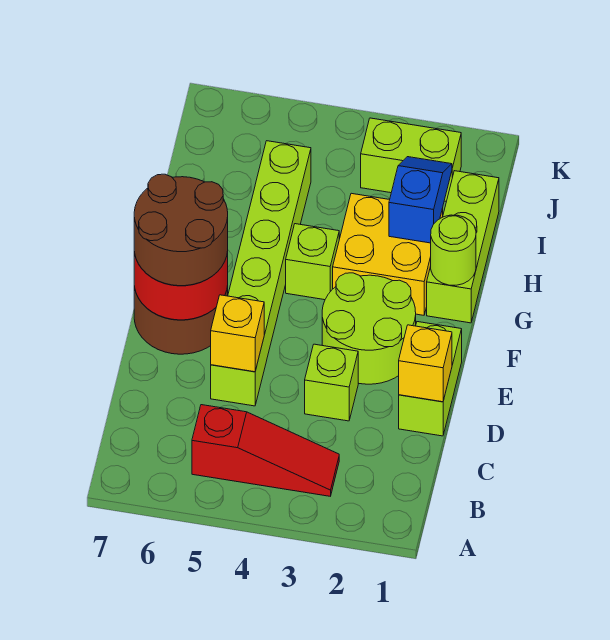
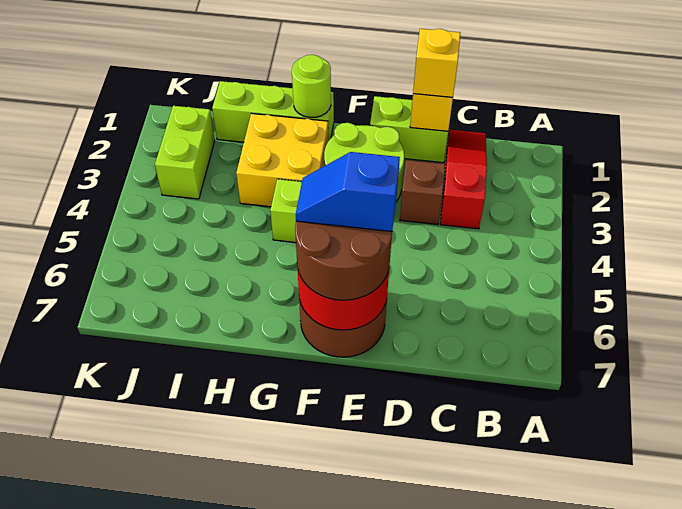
red slope B3:B5 level 1 top 5 -> red slope C1:C3 level 1 top 3
lime brick D3 level 1 -> brown brick D3 level 1
lime brick D5:I5 level 1 -> none
yellow brick D5 level 2 -> yellow brick D1 level 3
blue slope H2:I2 level 2 top H -> blue slope E6:F6 level 4 top E

